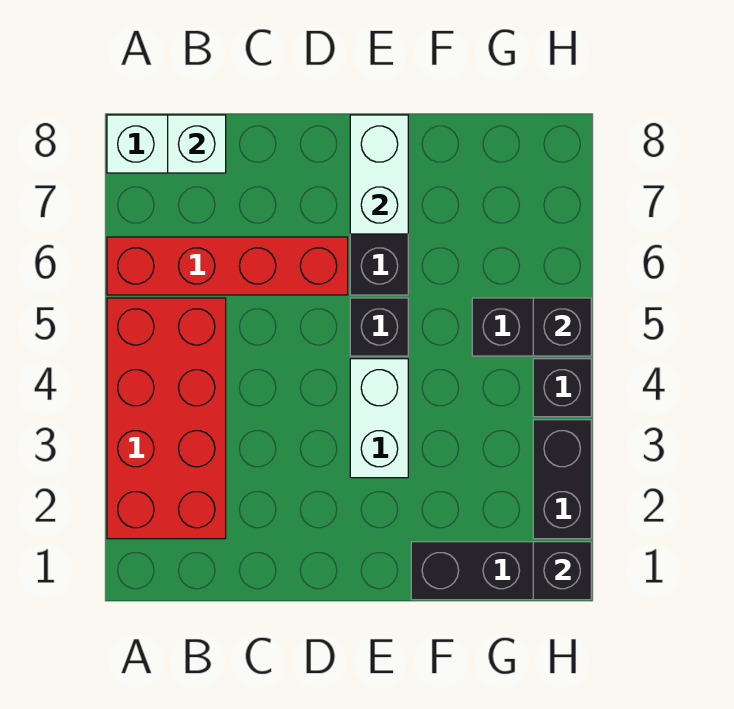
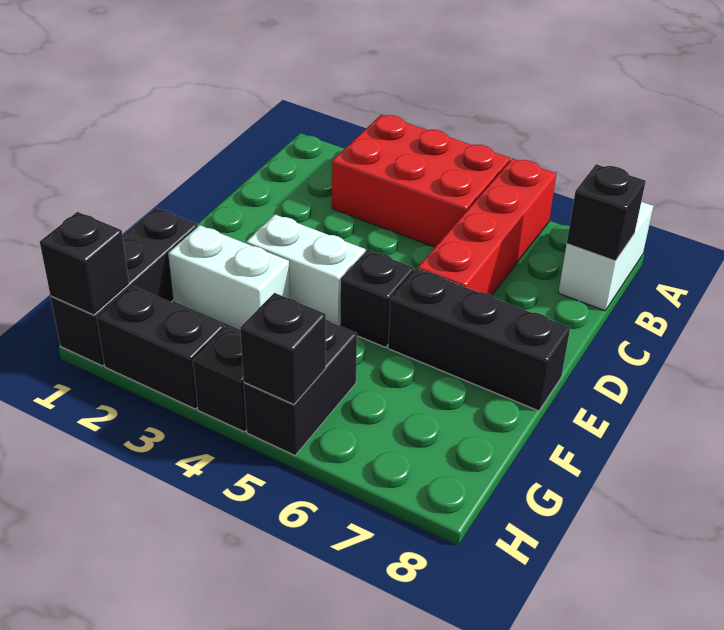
red brick A2:B5 level 1 -> red brick A3:B5 level 1
white brick B8 level 2 -> black brick B8 level 2
white brick E7:E8 level 2 -> white brick F2:F3 level 1

